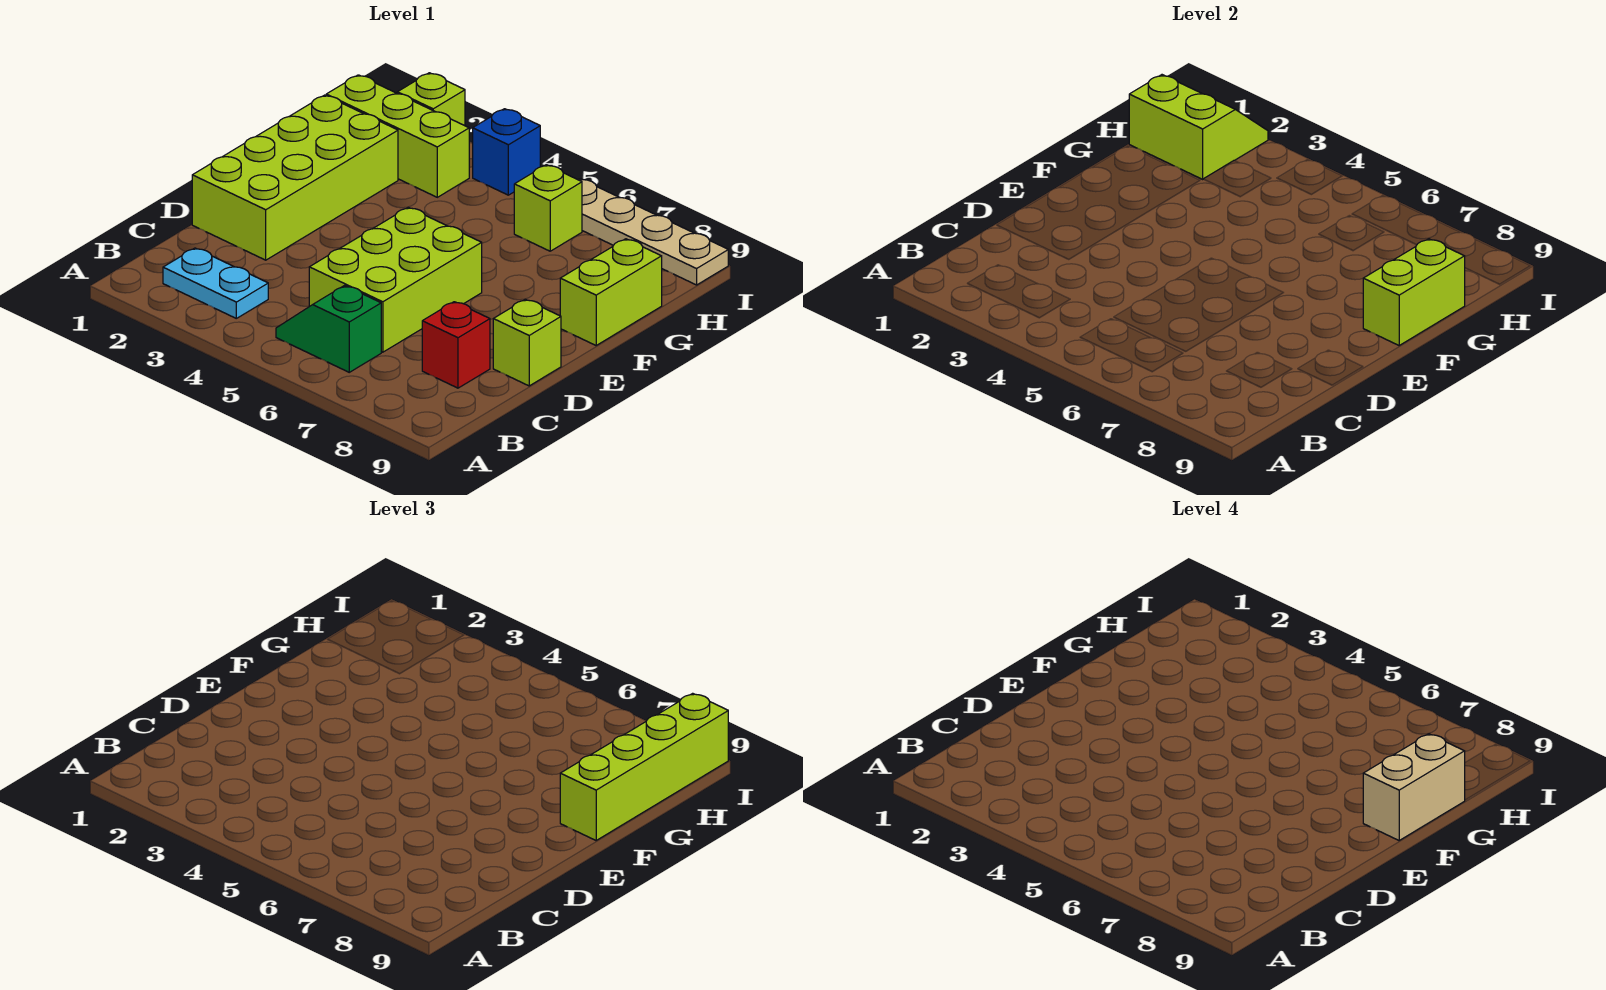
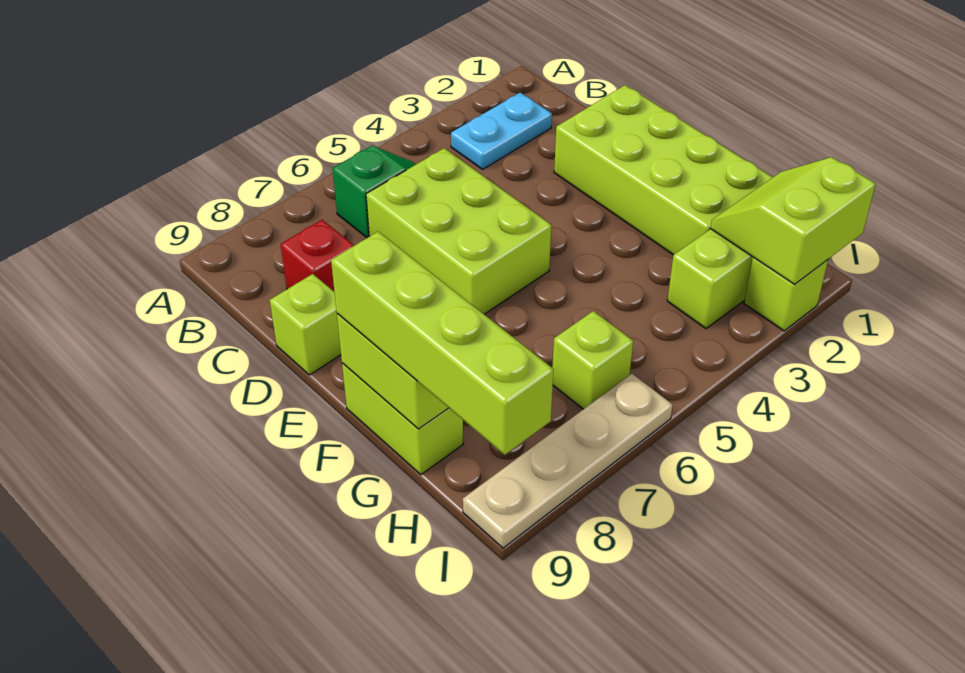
tan brick F9:G9 level 4 -> none
lime slope H1:I2 level 2 top H -> lime slope H1:I2 level 2 top I
blue brick I4 level 1 -> none

